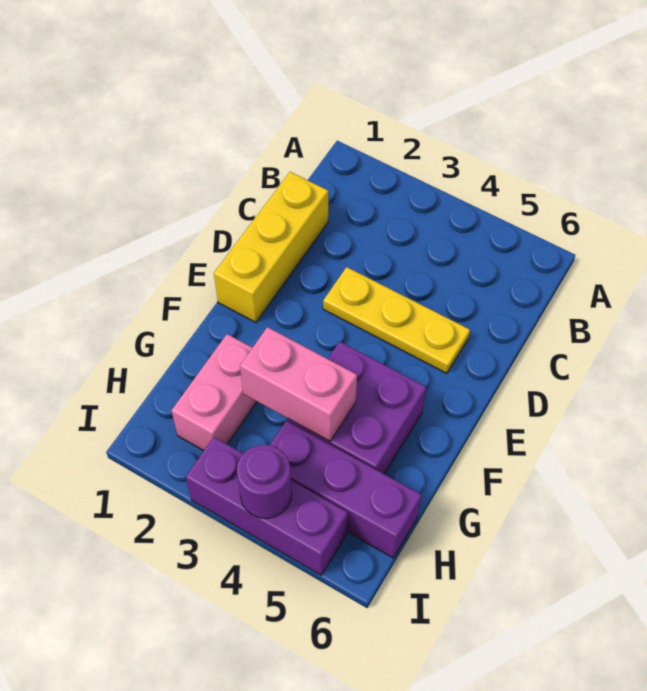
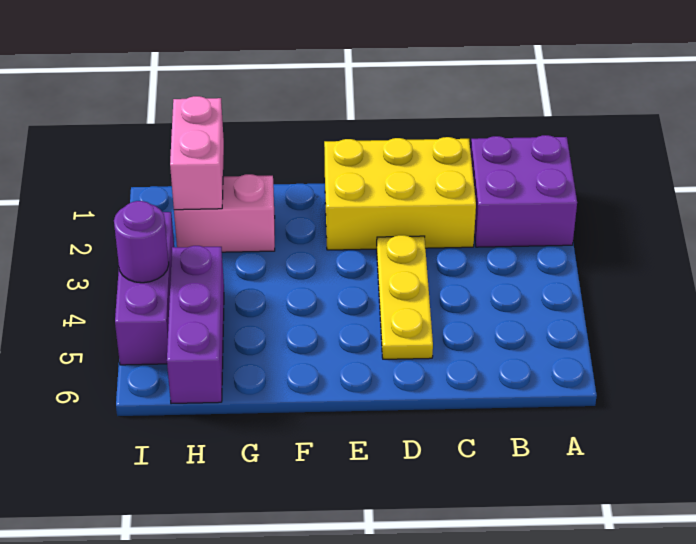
yellow brick C1:E1 level 1 -> yellow brick C1:E2 level 1
purple brick F4:G5 level 1 -> purple brick A1:B2 level 1
pink brick G3:G4 level 2 -> pink brick H1:H2 level 2

